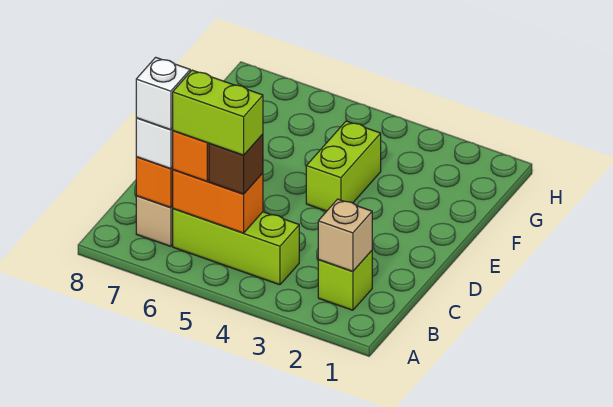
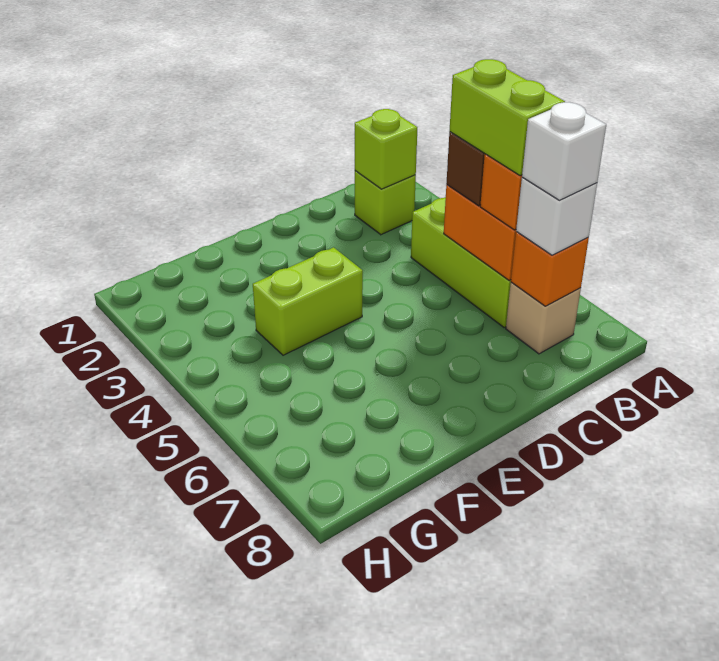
tan brick B2 level 2 -> lime brick B2 level 2

